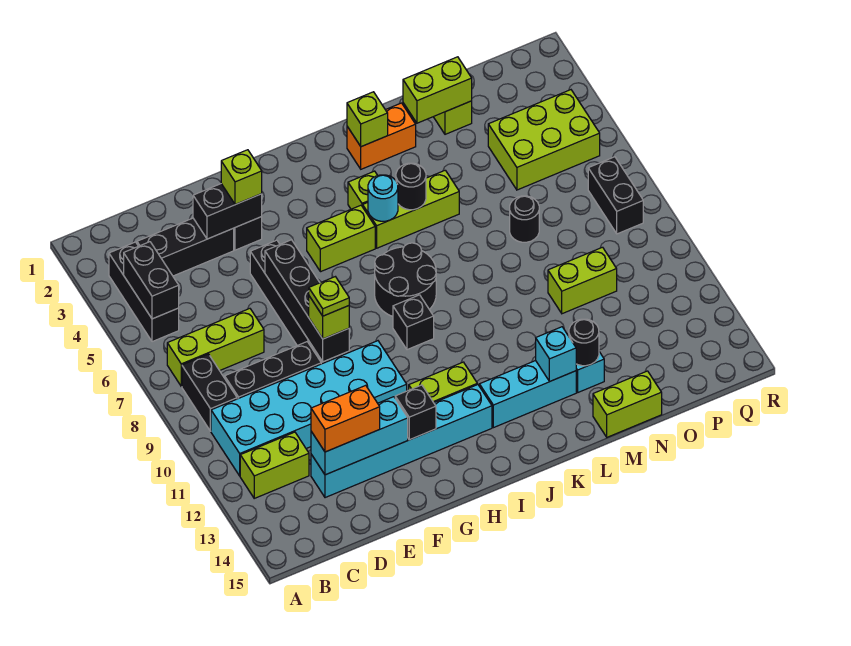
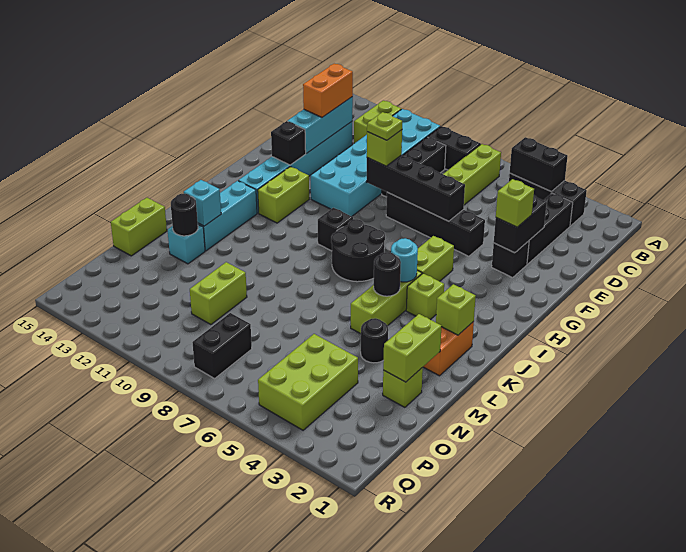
black round brick N7 level 1 -> black round brick M4 level 1
black brick Q7:Q8 level 1 -> black brick P8:Q8 level 1

